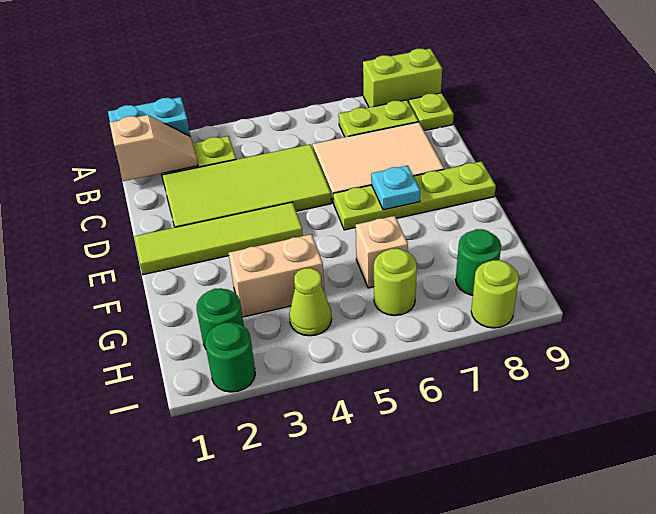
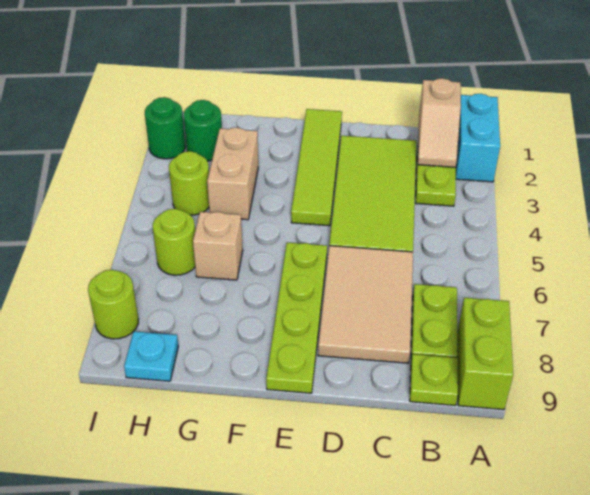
cyan plate E7 level 2 -> cyan plate H9 level 1
lime cone H4 level 1 -> lime round brick H4 level 1
green round brick H8 level 1 -> none

